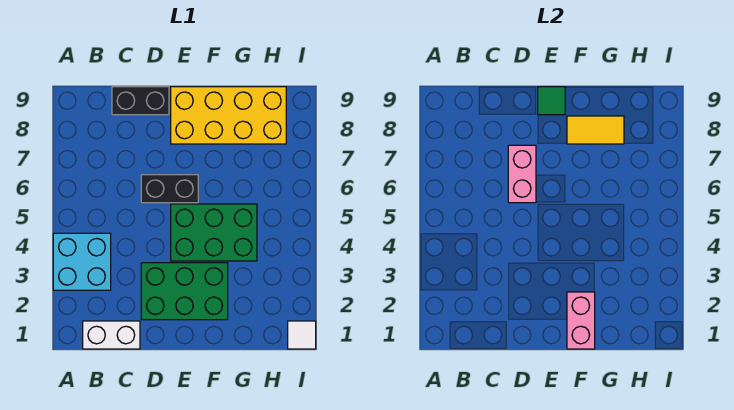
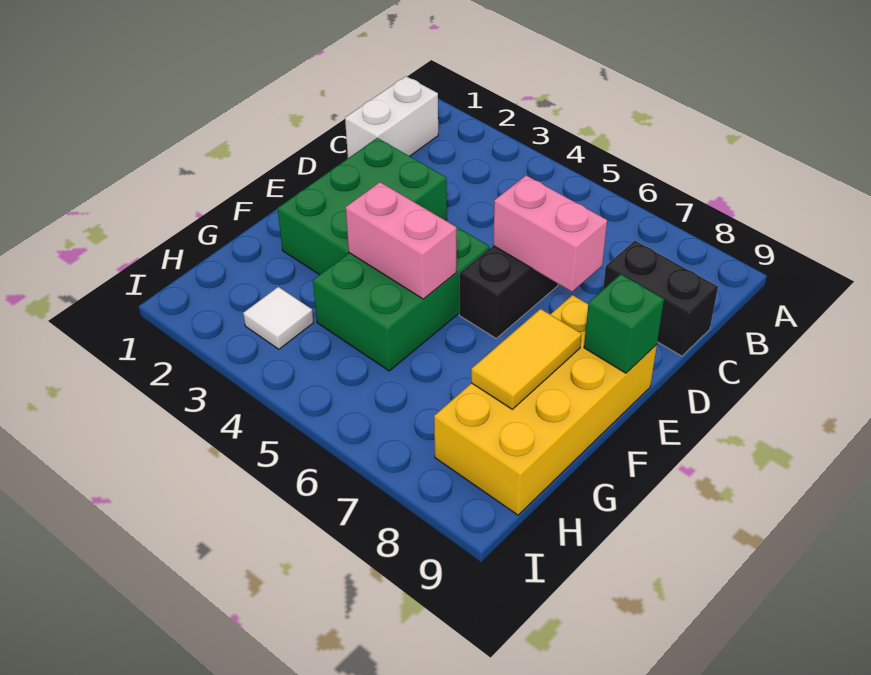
cyan brick A3:B4 level 1 -> none
black brick C9:D9 level 1 -> black brick C8:C9 level 1
green tile E9 level 2 -> green brick E9 level 2
pink brick F1:F2 level 2 -> pink brick F4:F5 level 2
white tile I1 level 1 -> white tile H3 level 1

